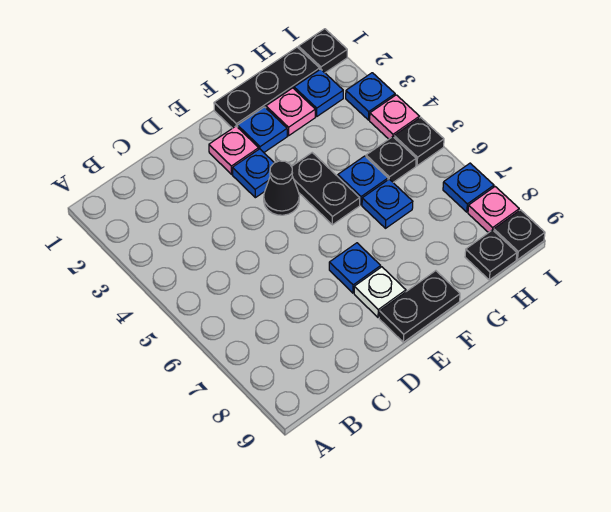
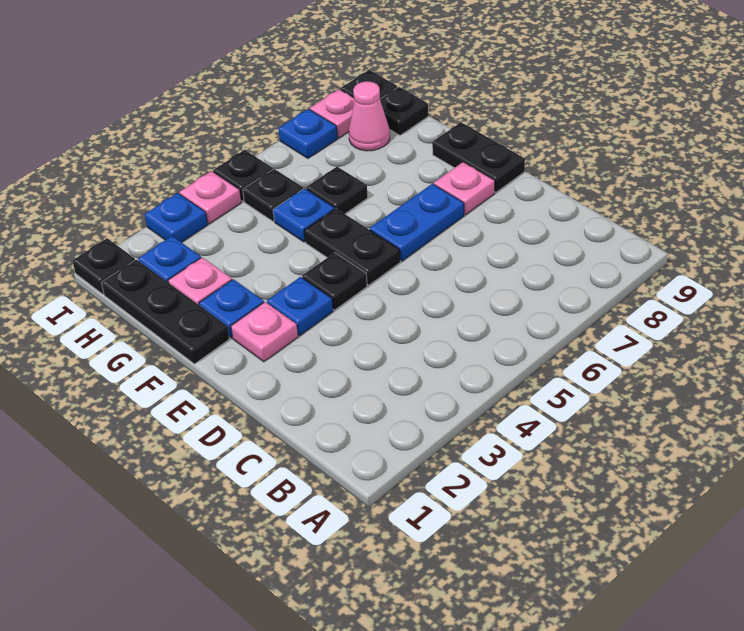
black cone E4 level 1 -> black plate E4 level 1
blue plate E7 level 1 -> blue plate E6:E7 level 1
white plate E8 level 1 -> pink plate E8 level 1
black plate F4:F5 level 1 -> black plate E5:F5 level 1
blue plate G6 level 1 -> black plate G6 level 1
none -> pink cone H8 level 1

